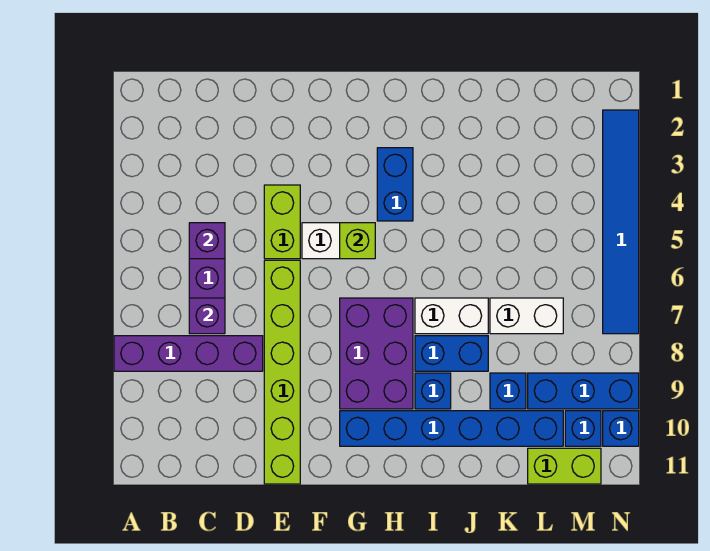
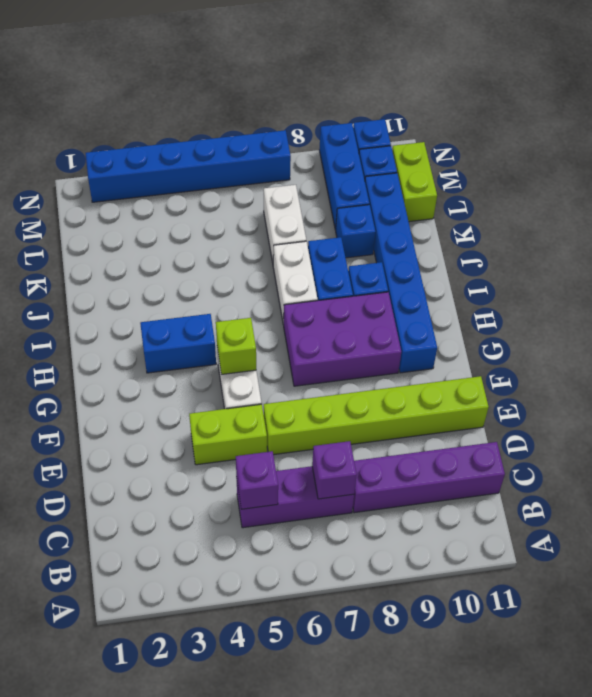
purple brick A8:D8 level 1 -> purple brick C8:C11 level 1
blue tile N2:N7 level 1 -> blue brick N2:N7 level 1

